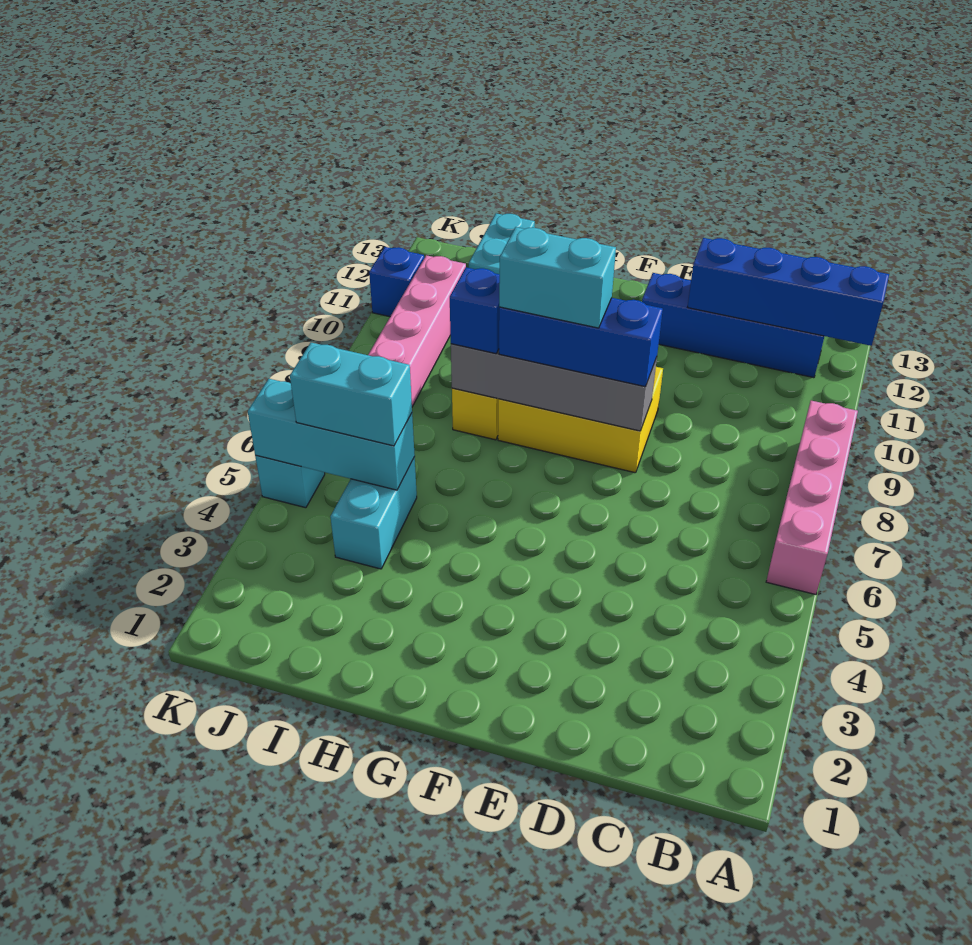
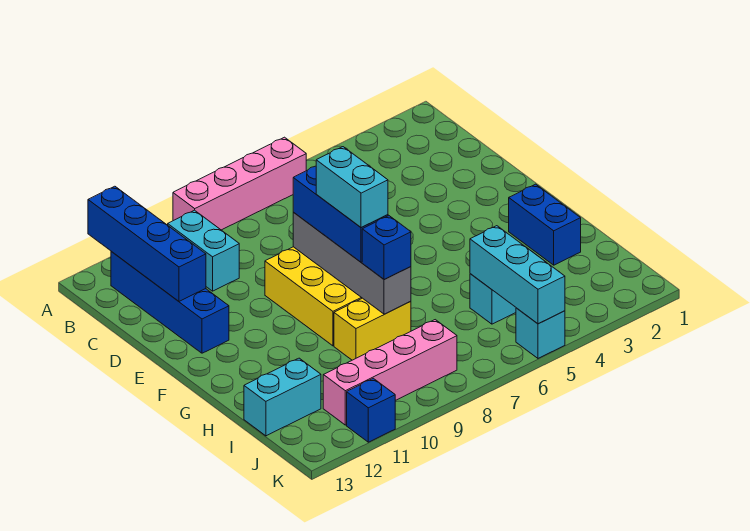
none -> blue brick G2:H2 level 1
cyan brick I5:J5 level 3 -> cyan brick B10:C10 level 1

